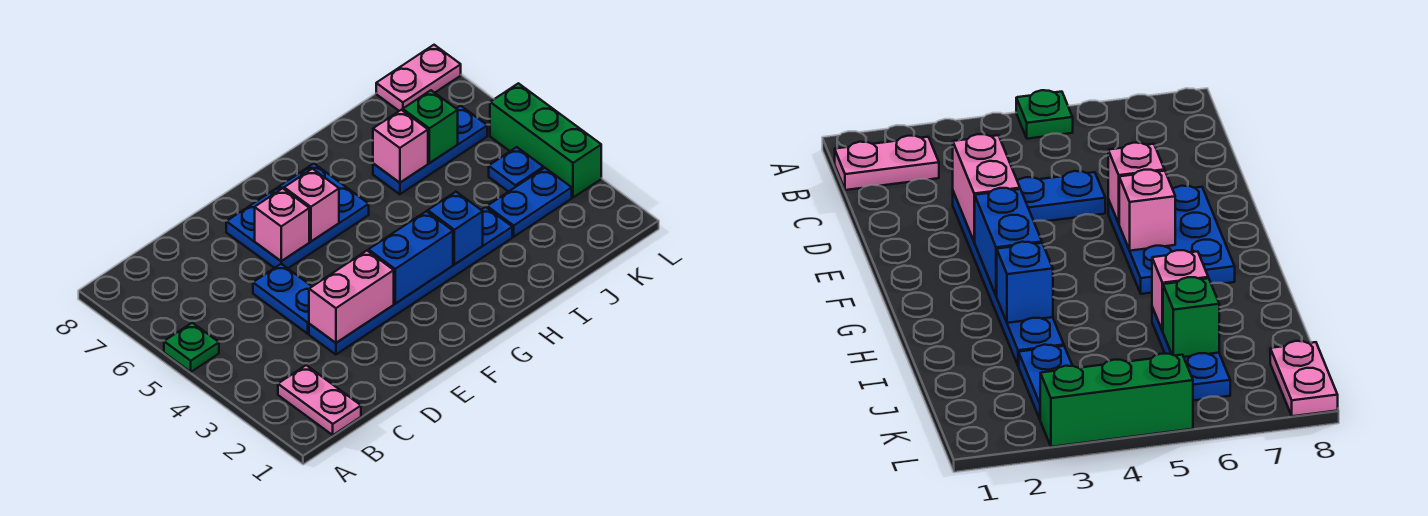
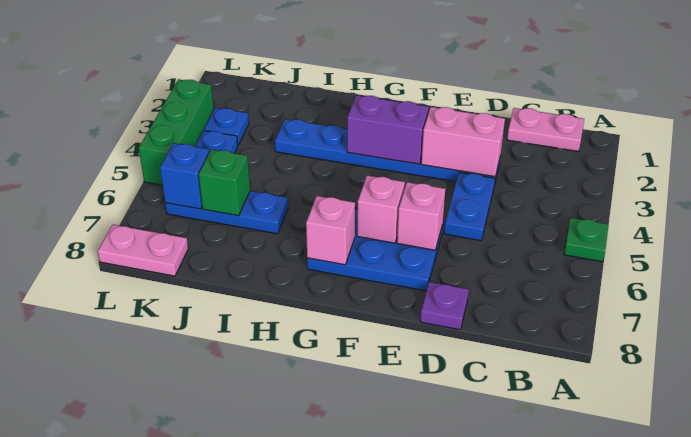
pink plate B1:B2 level 1 -> pink plate B1:C1 level 1
none -> purple plate D8 level 1
blue brick F3:G3 level 2 -> purple brick F3:G3 level 2
blue brick H3 level 2 -> blue brick K6 level 2
pink brick I6 level 2 -> pink brick G7 level 2
blue plate J3:K3 level 1 -> blue plate K3 level 1

